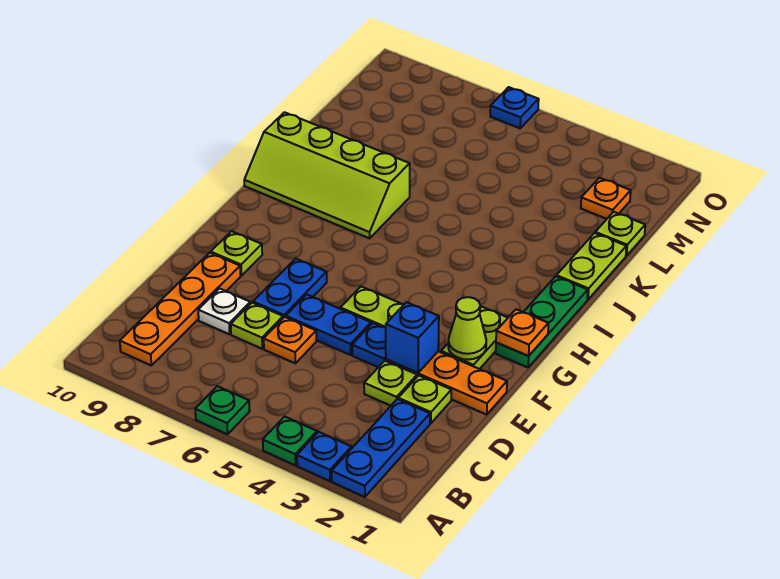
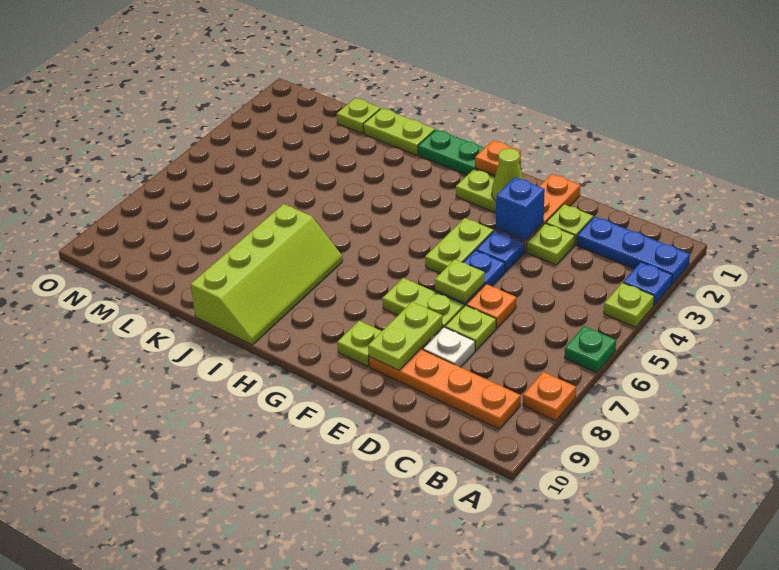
green plate A4 level 1 -> lime plate A4 level 1
none -> lime plate E6 level 2
blue plate E7:F7 level 1 -> lime plate E7:F7 level 1
none -> lime plate E8:E9 level 2
orange plate M2 level 1 -> orange plate A8 level 1
blue plate O6 level 1 -> none

